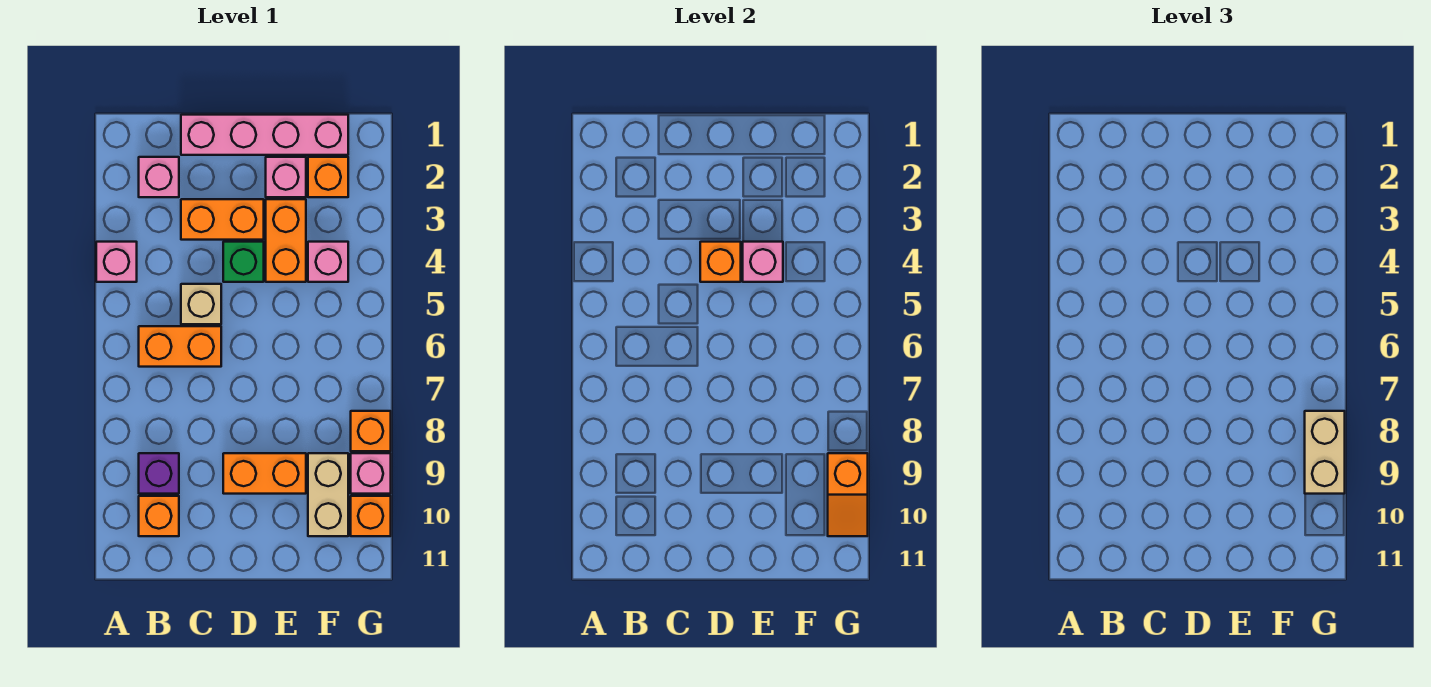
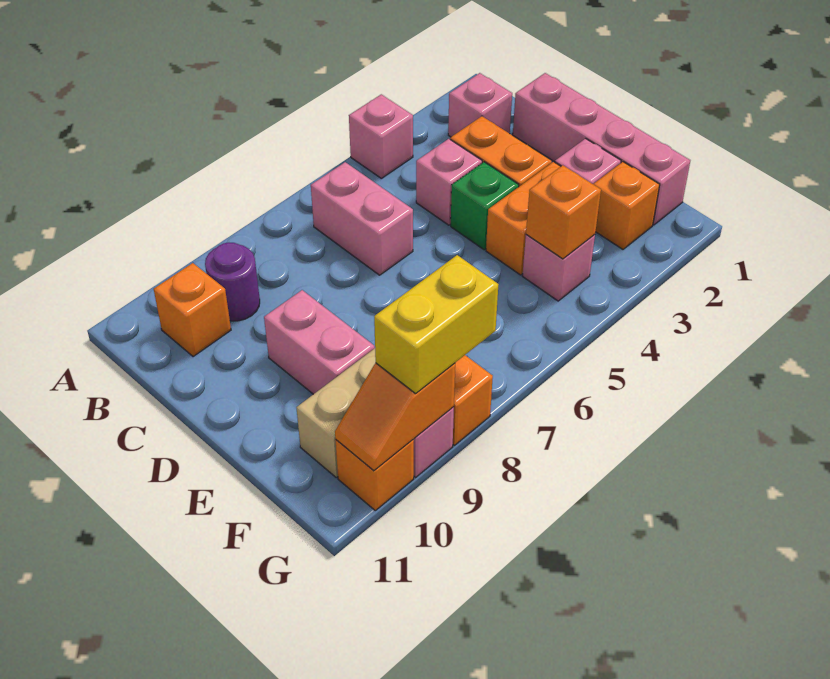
orange brick B6:C6 level 1 -> pink brick B6:C6 level 1
purple brick B9 level 1 -> purple round brick B9 level 1
tan brick C5 level 1 -> none
orange brick D4 level 2 -> orange brick F4 level 2
orange brick D9:E9 level 1 -> pink brick D9:E9 level 1
pink brick E4 level 2 -> pink brick C4 level 1
tan brick G8:G9 level 3 -> yellow brick G8:G9 level 3

